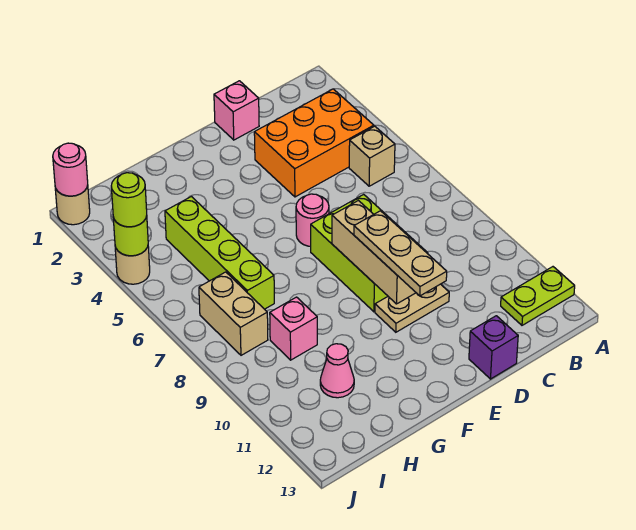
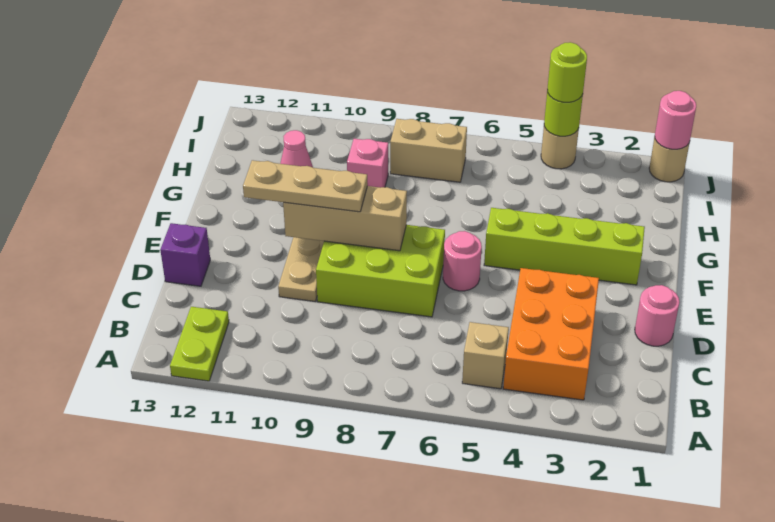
pink brick D1 level 1 -> pink round brick D1 level 1
lime brick H4:H7 level 1 -> lime brick F2:F5 level 1

